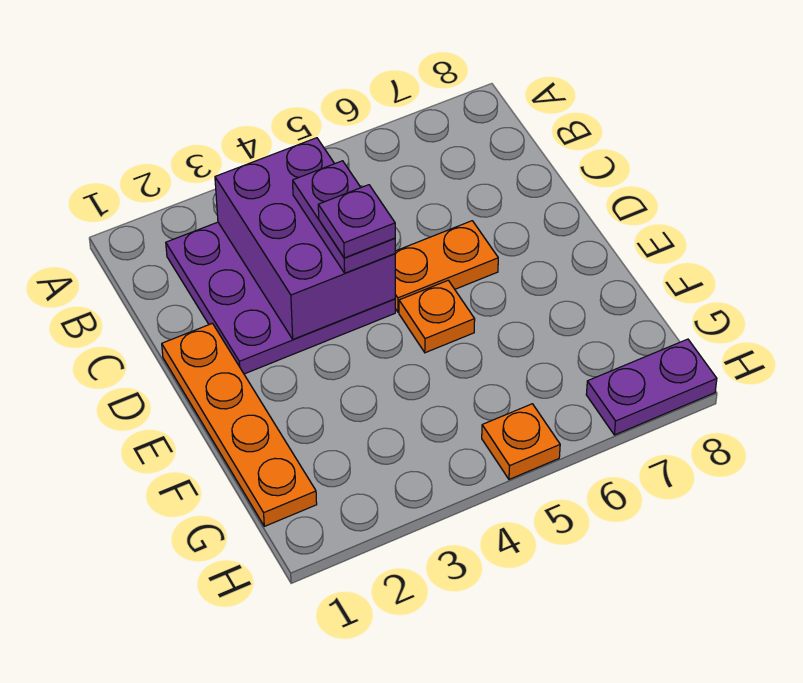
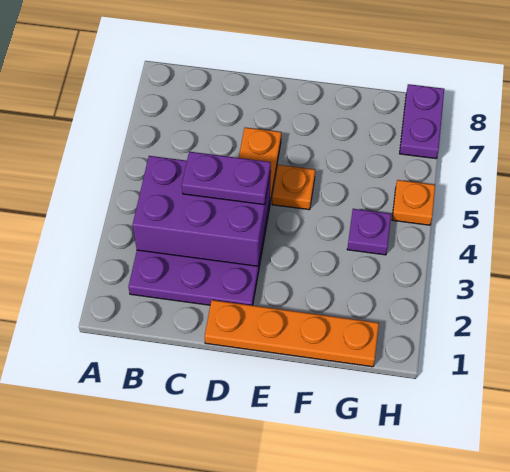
purple plate D4 level 4 -> purple plate G4 level 1

